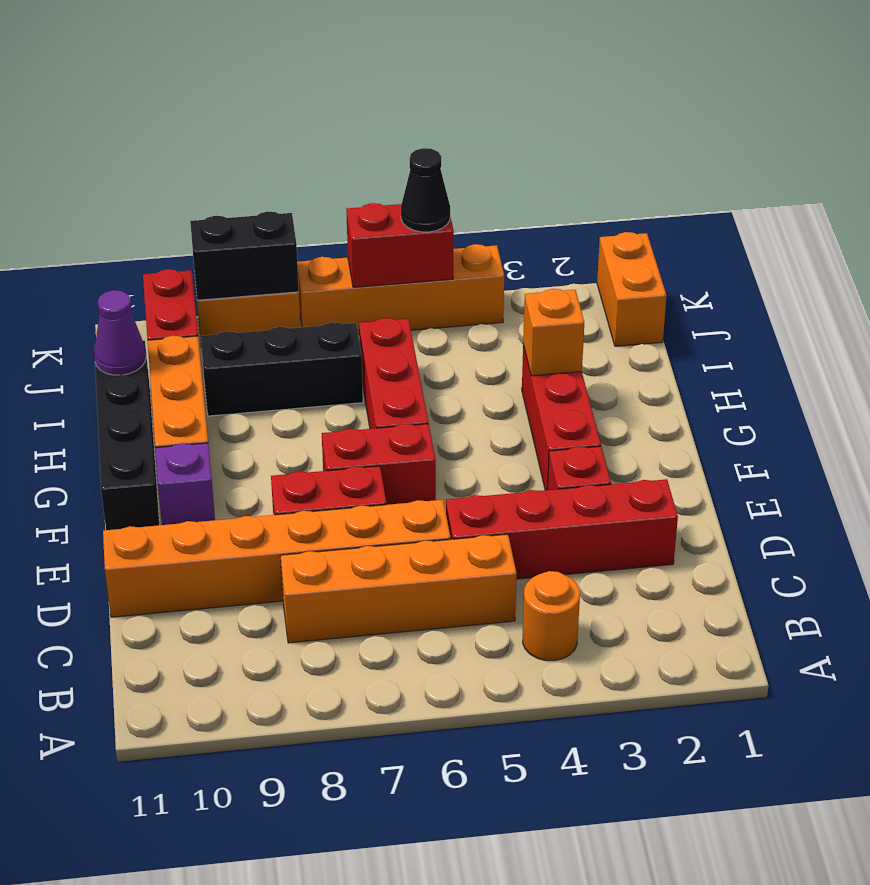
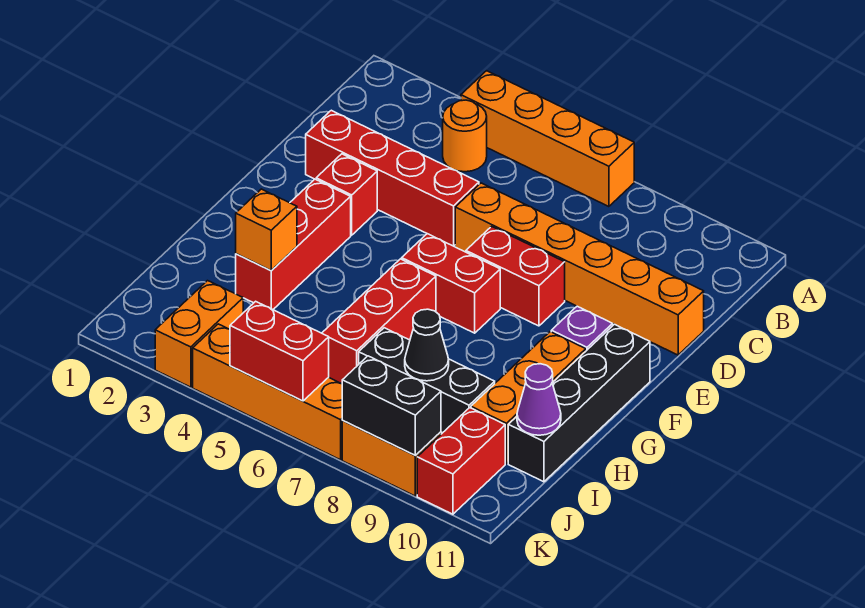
orange brick C5:C8 level 1 -> orange brick A4:A7 level 1
orange brick J1:K1 level 1 -> orange brick J3:K3 level 1
black cone K5 level 3 -> black cone I8 level 2

